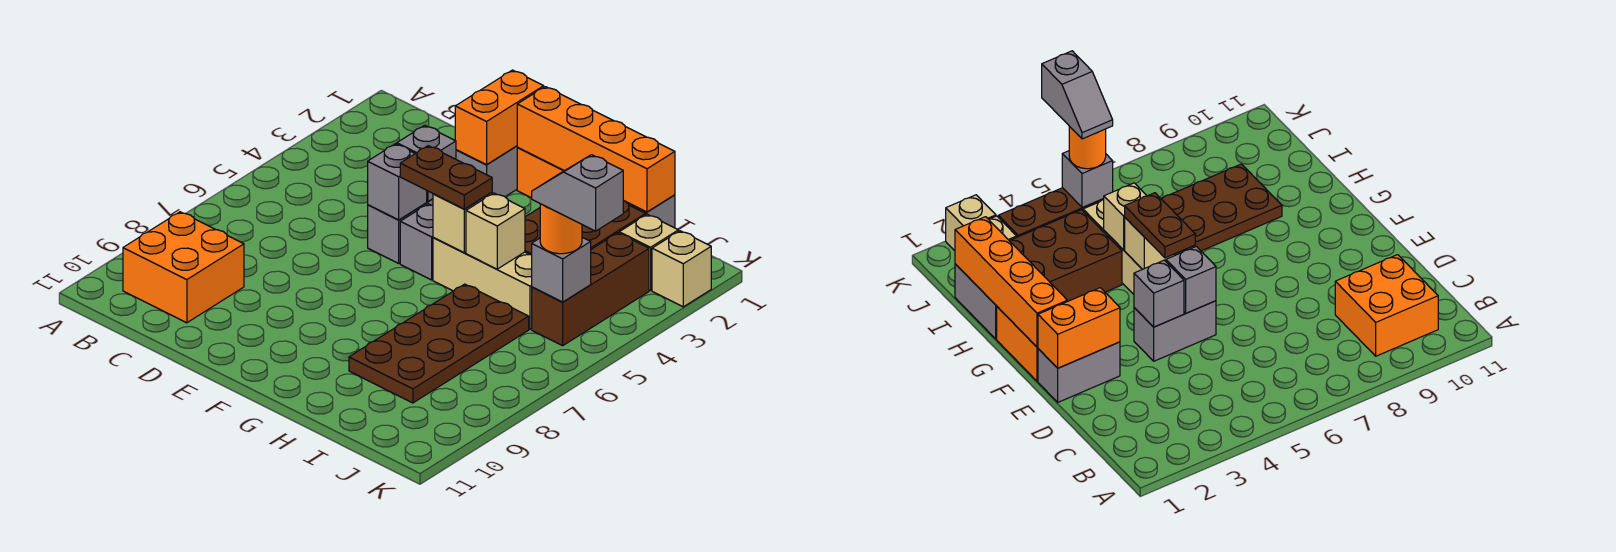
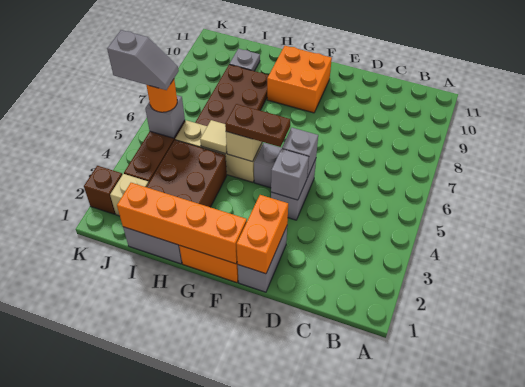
orange brick B9:C10 level 1 -> orange brick F9:G10 level 1
tan brick H5 level 2 -> tan tile H5 level 2
none -> grey plate I10 level 1
tan brick K2 level 1 -> brown brick K2 level 1

